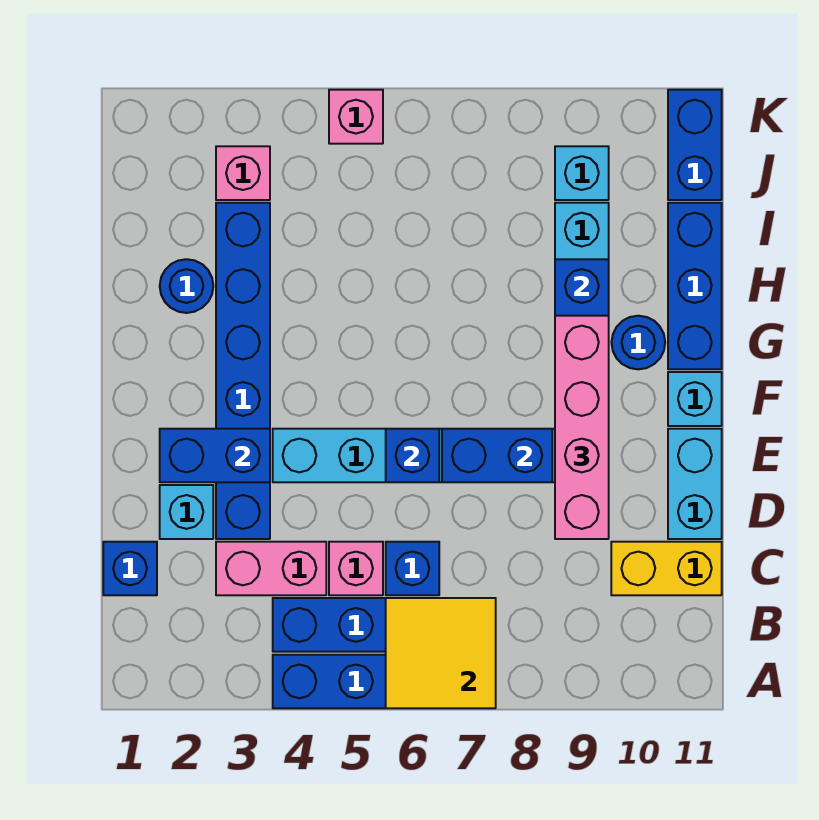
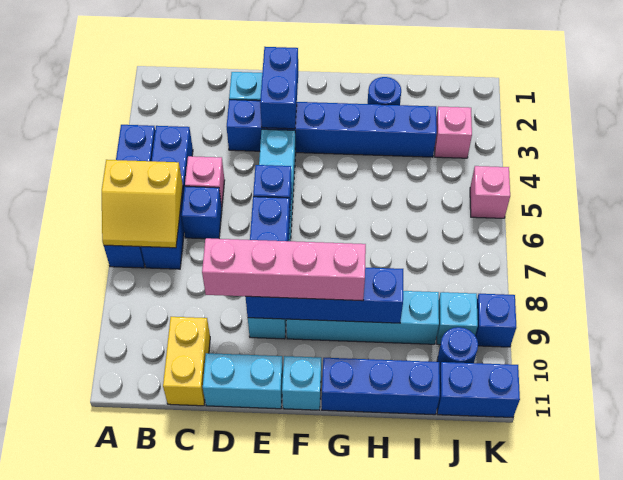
yellow tile A6:B7 level 2 -> yellow slope A6:B7 level 2 top 6
blue brick C1 level 1 -> blue brick K9 level 1
pink brick C3:C4 level 1 -> none
blue round brick G10 level 1 -> blue round brick J10 level 1

